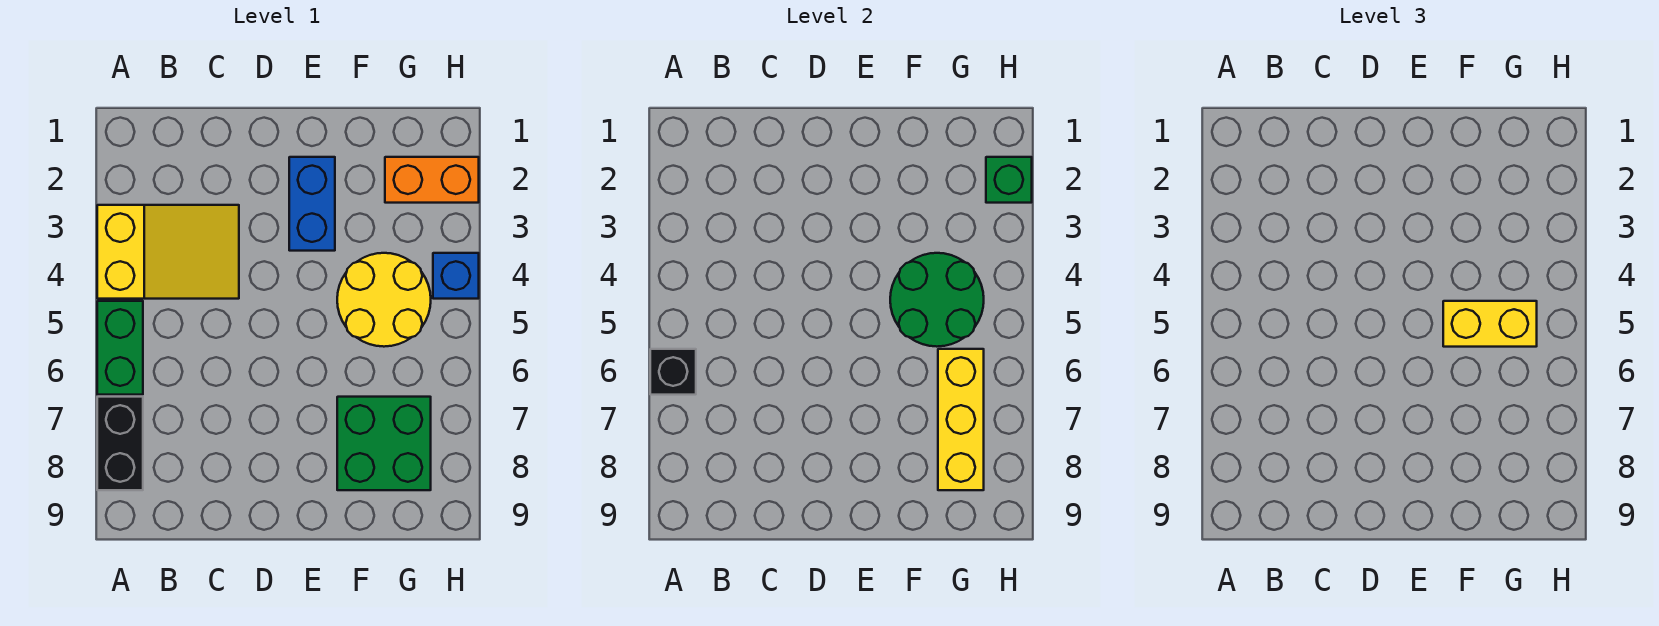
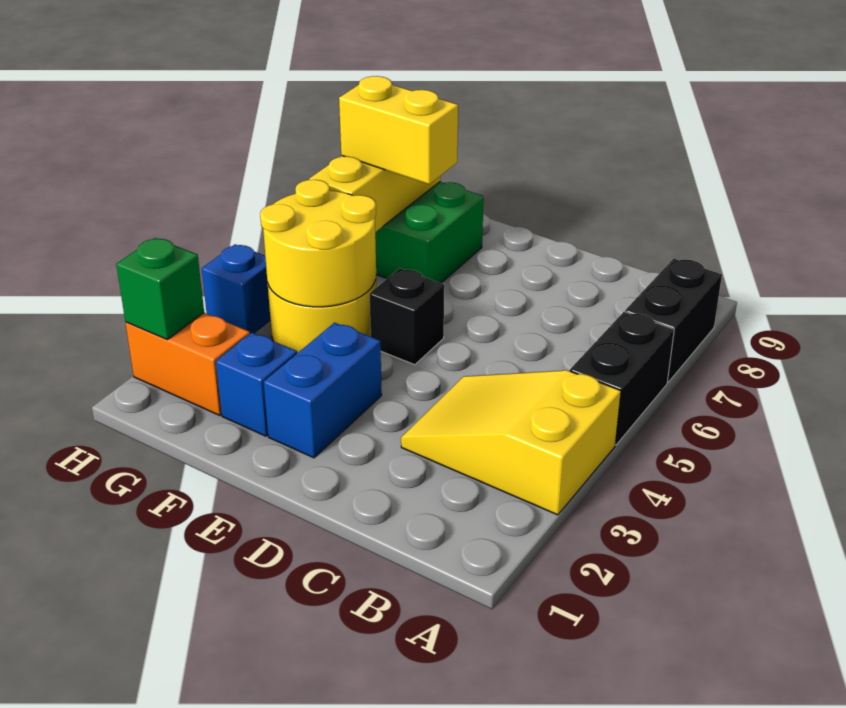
green brick A5:A6 level 1 -> black brick A5:A6 level 1
black brick A6 level 2 -> black brick E5 level 1
none -> blue brick F2 level 1
green round brick F4:G5 level 2 -> yellow round brick F4:G5 level 2
yellow brick F5:G5 level 3 -> yellow brick F7:G7 level 3

